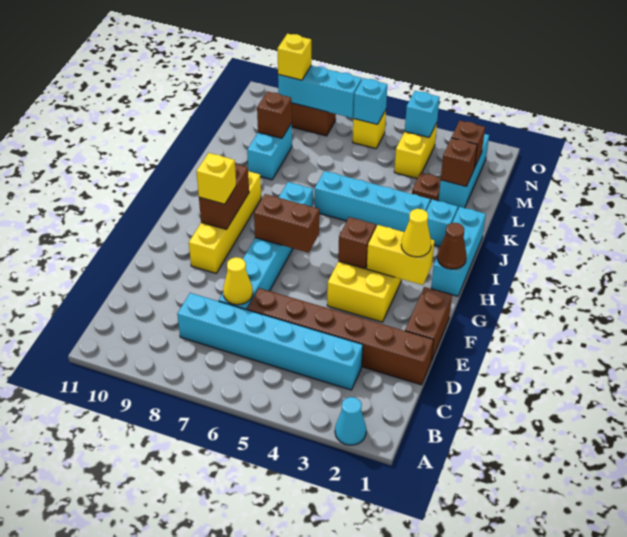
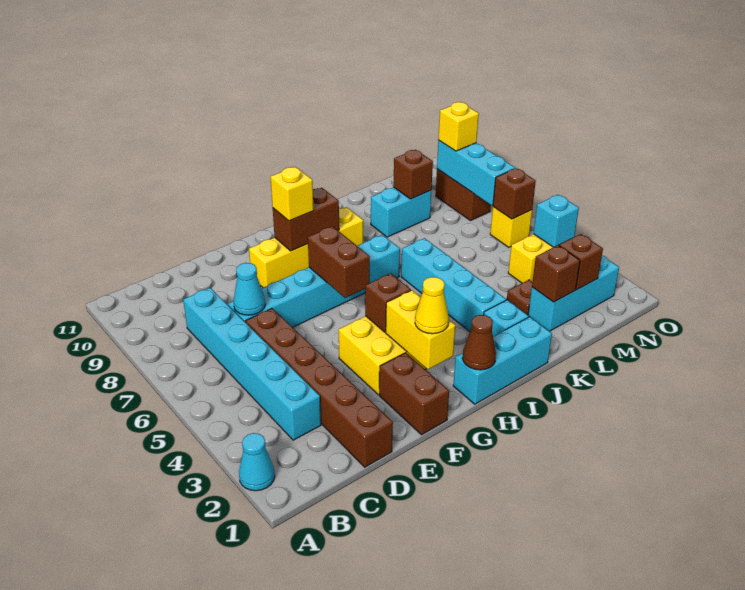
yellow cone D7 level 2 -> cyan cone D7 level 2
brown brick E1:F1 level 1 -> brown brick F1:F2 level 1
cyan brick N6 level 2 -> brown brick N6 level 2

